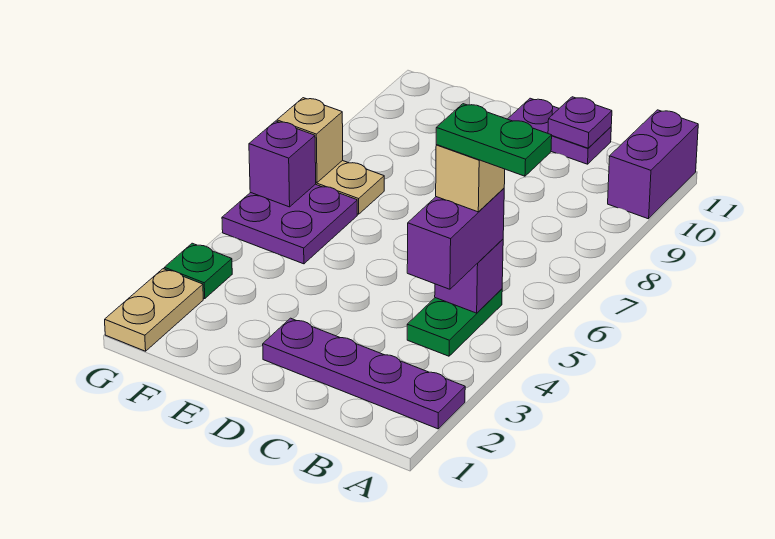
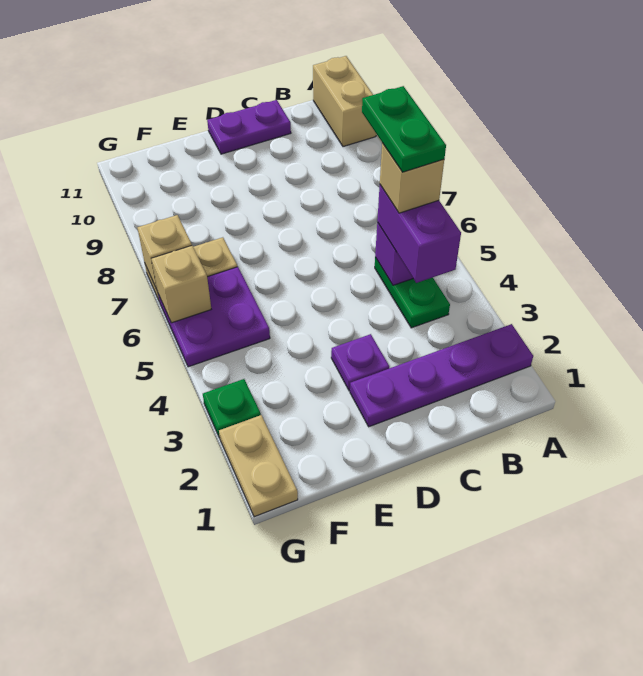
green plate A5:B5 level 5 -> green plate B5:B6 level 5
purple brick A10:A11 level 1 -> tan brick A10:A11 level 1
purple plate C11 level 2 -> purple plate D3 level 1
purple brick G6 level 2 -> tan brick G6 level 2

